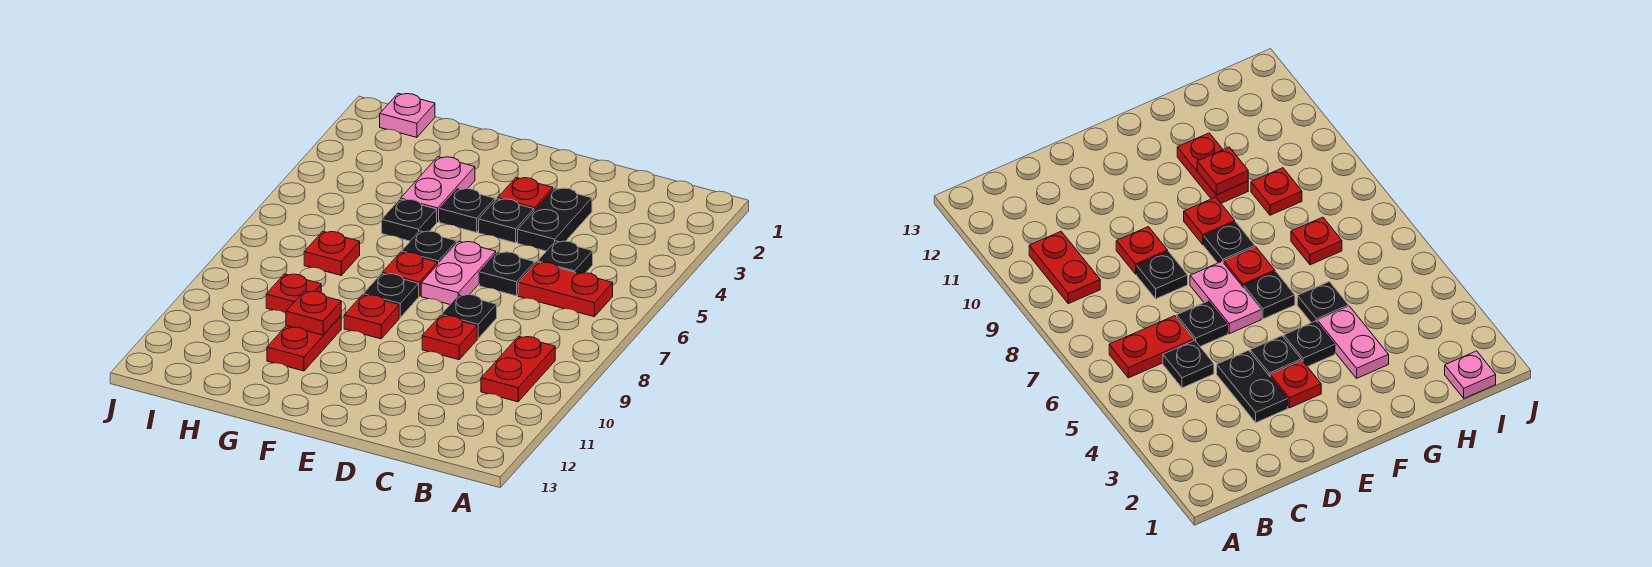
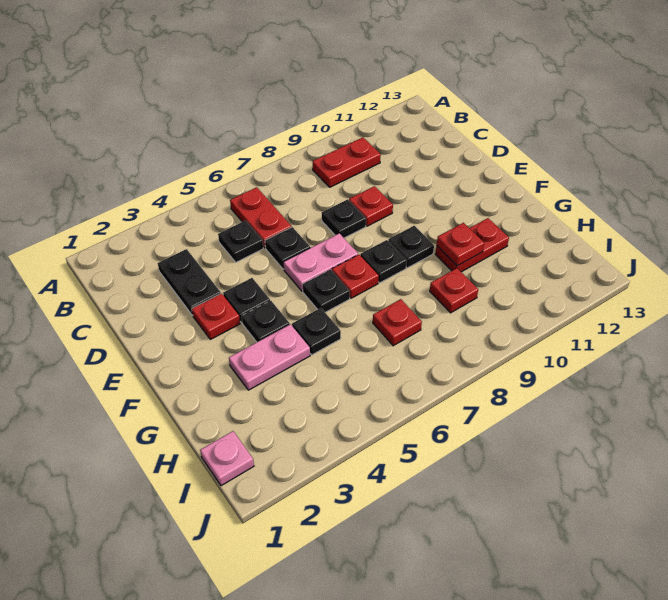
black plate D3:D4 level 1 -> black plate C3:D3 level 1
red plate F9 level 1 -> black plate F9 level 1

